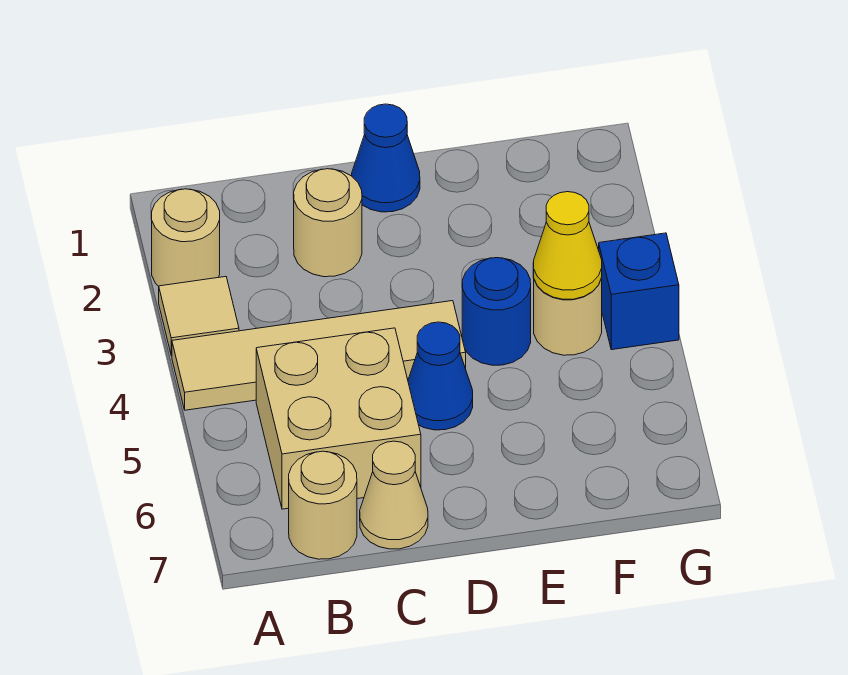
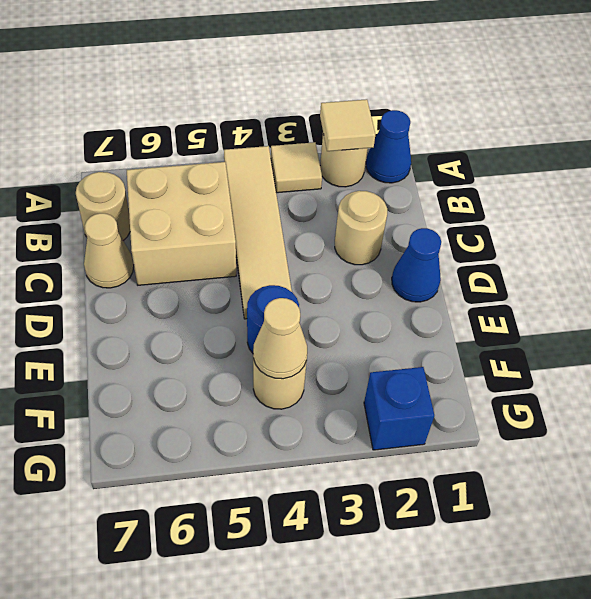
none -> tan tile A2 level 2
blue cone D5 level 1 -> blue cone A1 level 1
yellow cone F4 level 2 -> tan cone F4 level 2
blue brick G4 level 1 -> blue brick G2 level 1

